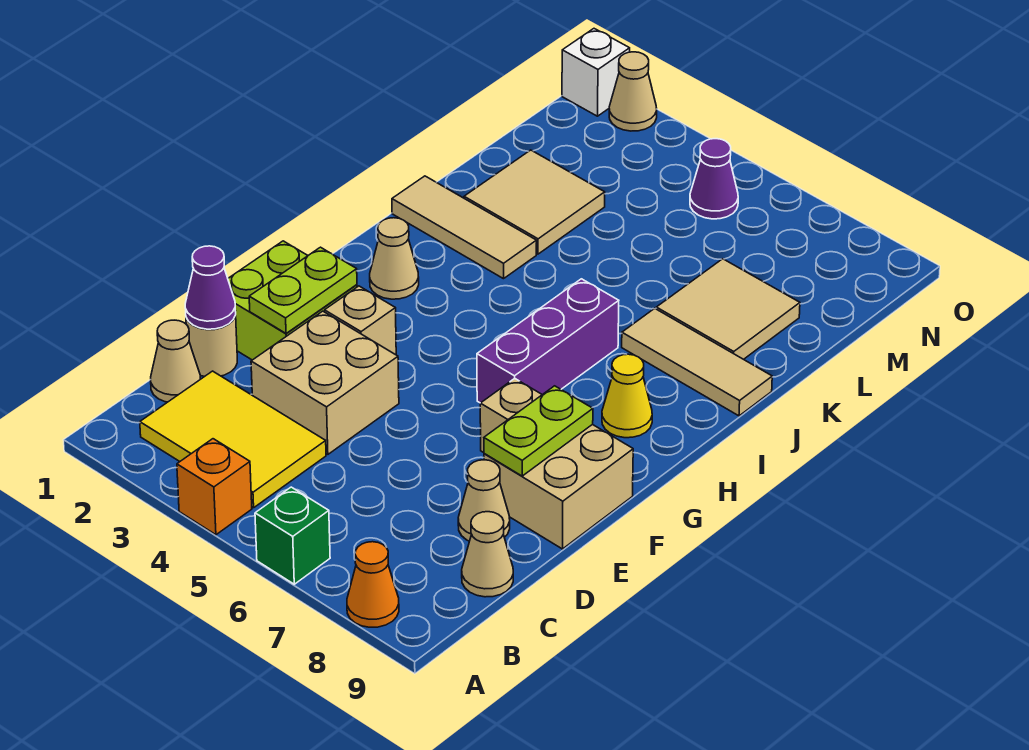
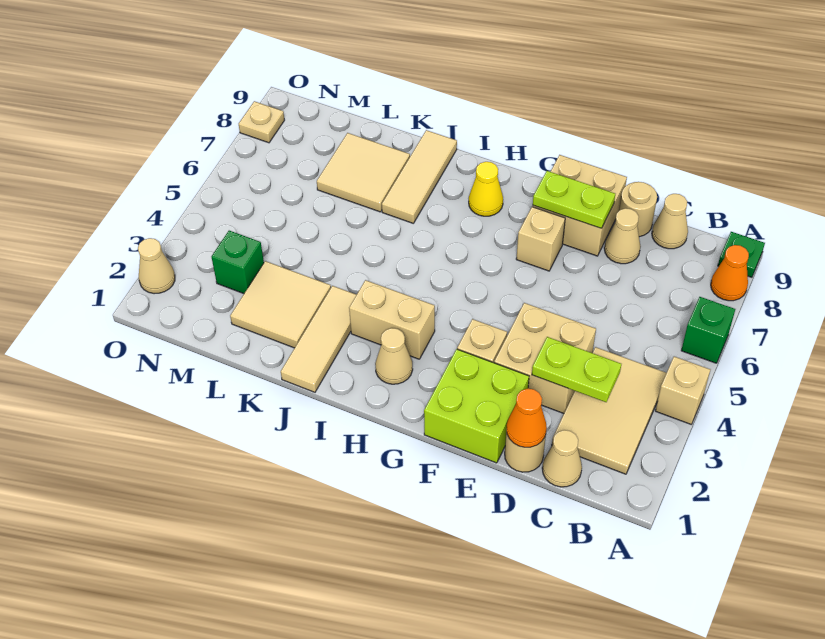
orange brick A4 level 1 -> tan brick A4 level 1
none -> green plate A9 level 1
yellow tile B2:C4 level 1 -> tan tile B2:C4 level 1
purple cone D1 level 2 -> orange cone D1 level 2
none -> tan round brick D9 level 1
lime plate E2:F2 level 2 -> lime plate C3:D3 level 2
purple brick G6:I6 level 1 -> none
none -> tan brick H3:I3 level 1
none -> green brick M3 level 1
purple cone N5 level 1 -> none
white brick O1 level 1 -> none
none -> tan plate O8 level 1

